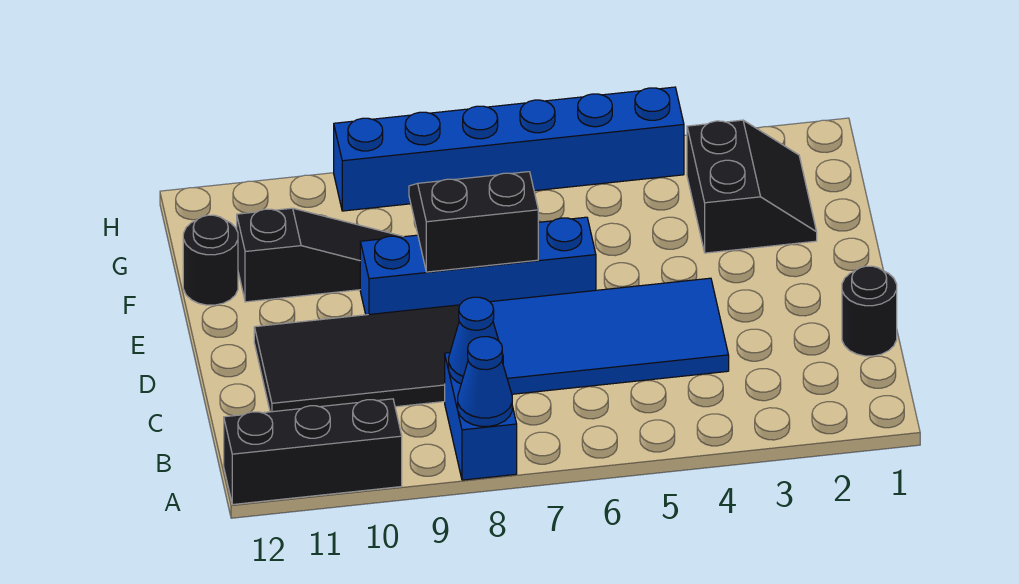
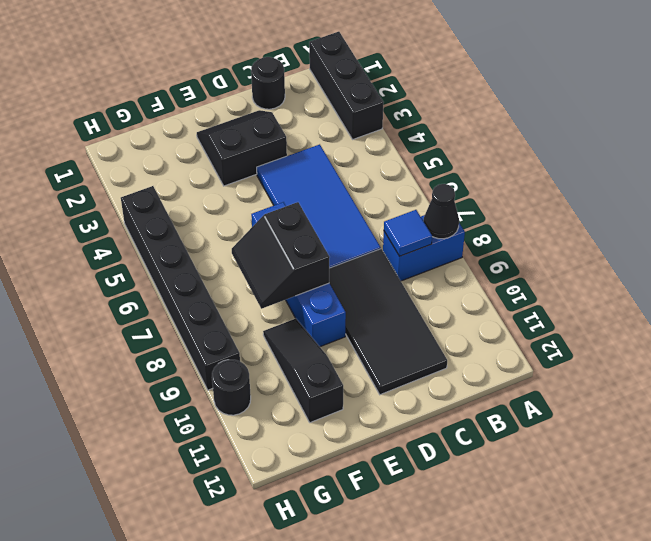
blue cone A8 level 2 -> black cone A8 level 2
black brick A10:A12 level 1 -> black brick A1:A3 level 1
blue cone B8 level 2 -> blue tile B8 level 2
black slope F2:G3 level 1 top 3 -> black slope D2:E3 level 1 top 3
black round brick F12 level 1 -> black round brick H10 level 1
blue brick H4:H9 level 1 -> black brick H4:H9 level 1

